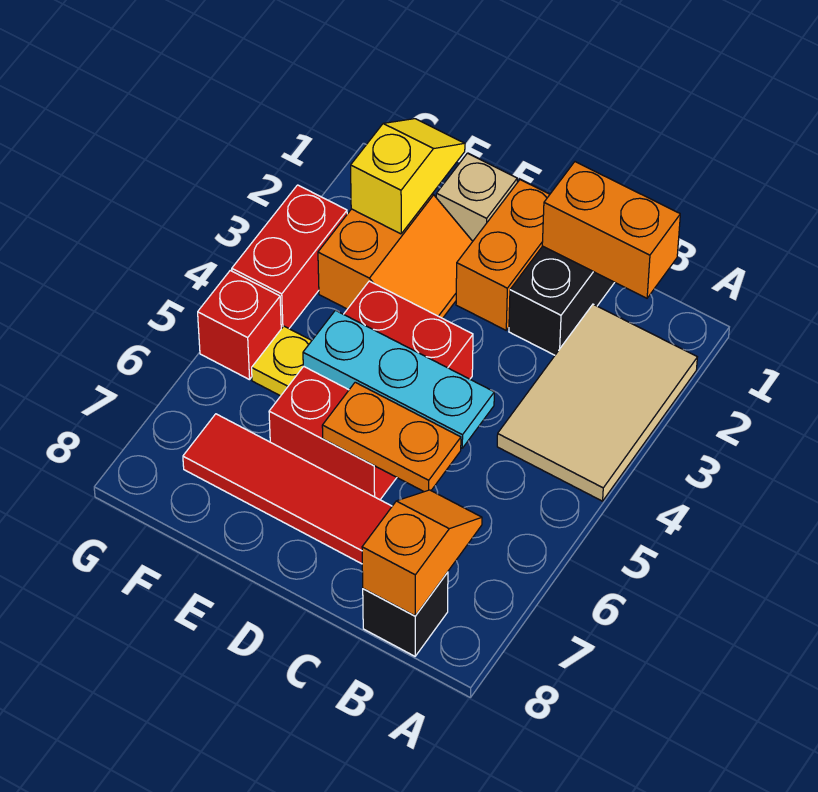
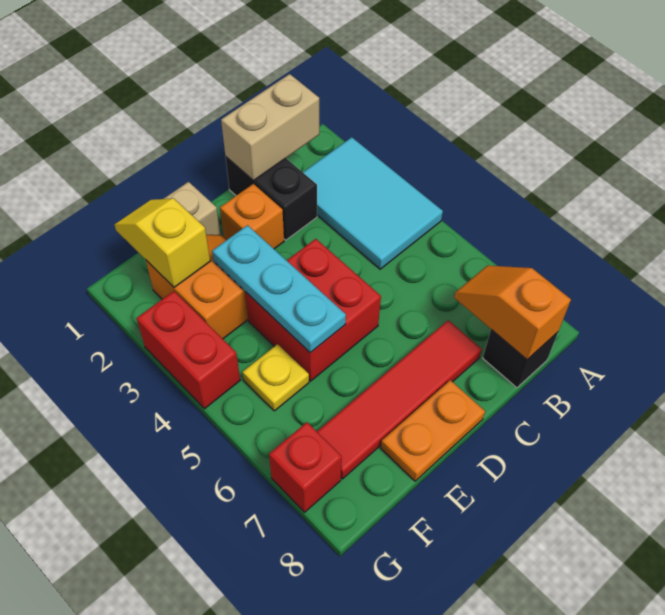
tan tile A2:B4 level 1 -> cyan tile A2:B4 level 1
orange brick B1:C1 level 2 -> tan brick B1:C1 level 2
cyan plate C5:E5 level 2 -> cyan plate E3:E5 level 2
orange plate C6:D6 level 2 -> orange plate D8:E8 level 1
orange brick D1:D2 level 1 -> orange brick D2 level 1
red brick D4:E6 level 1 -> red brick D4:E5 level 1
red brick G5 level 1 -> red brick G7 level 1

